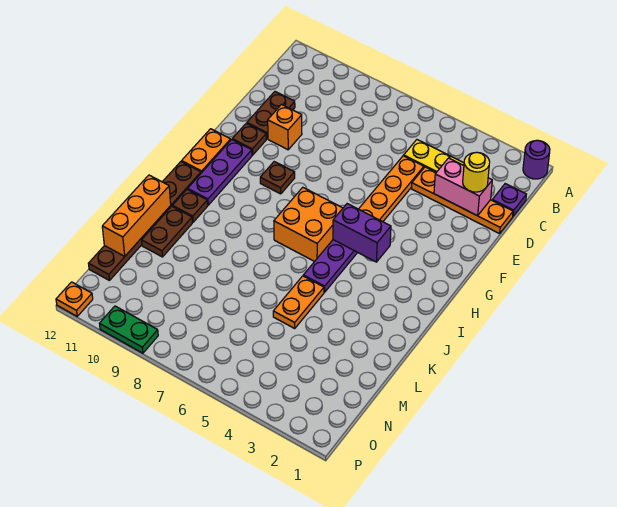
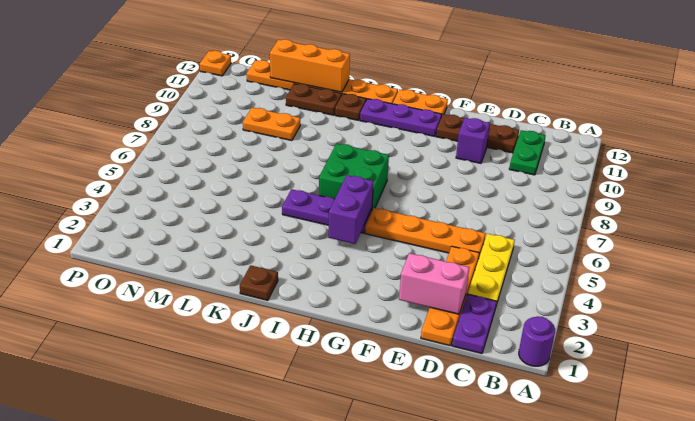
purple plate C1 level 1 -> purple plate C1:C2 level 1
pink brick D2:D3 level 2 -> pink brick D2:E2 level 2
yellow round brick D2 level 3 -> none
orange brick E10 level 1 -> purple brick E10 level 1
brown plate G9 level 1 -> brown plate J1 level 1
orange brick H6:I7 level 1 -> green brick H6:I7 level 1
brown plate I12:N12 level 1 -> orange plate I12:N12 level 1
orange plate K5:L5 level 1 -> orange plate L9:M9 level 1
green plate P9:P10 level 1 -> green plate C10:C11 level 1

